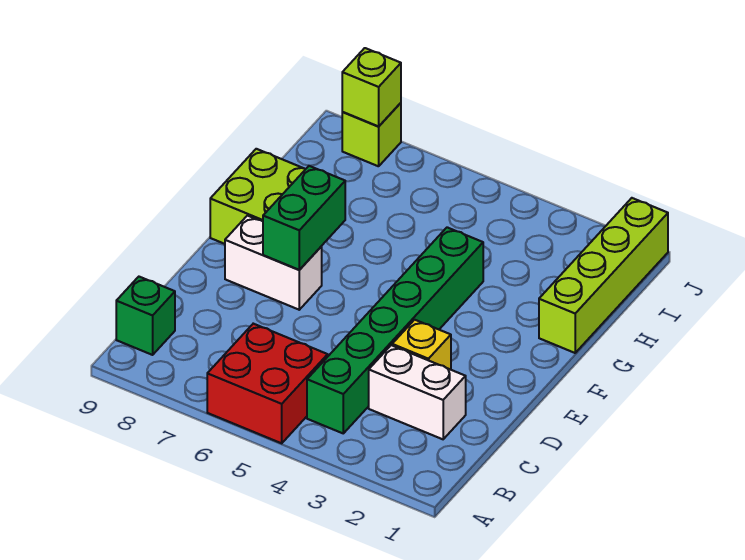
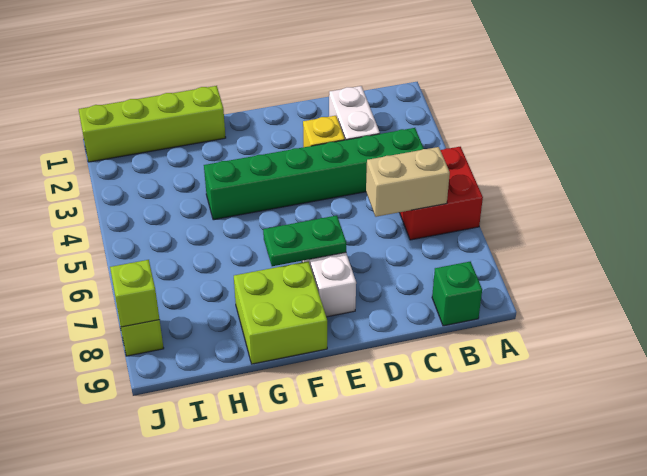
none -> tan brick B6:C6 level 2
green brick E7:F7 level 2 -> green plate E7:F7 level 2

